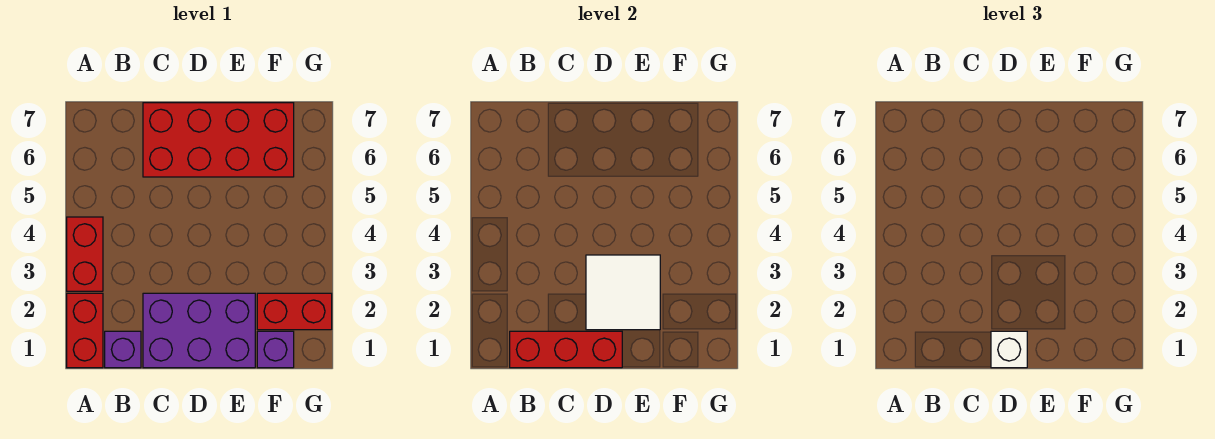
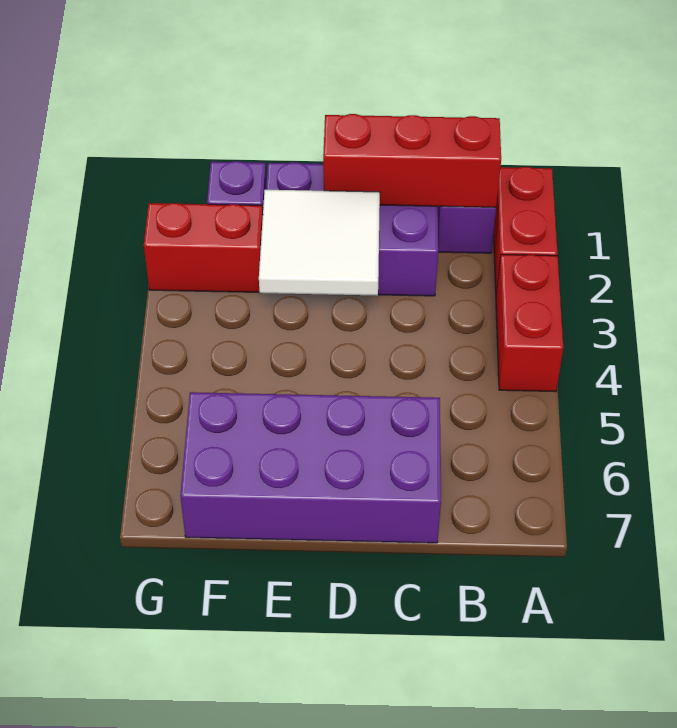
red brick C6:F7 level 1 -> purple brick C6:F7 level 1
white brick D1 level 3 -> none

